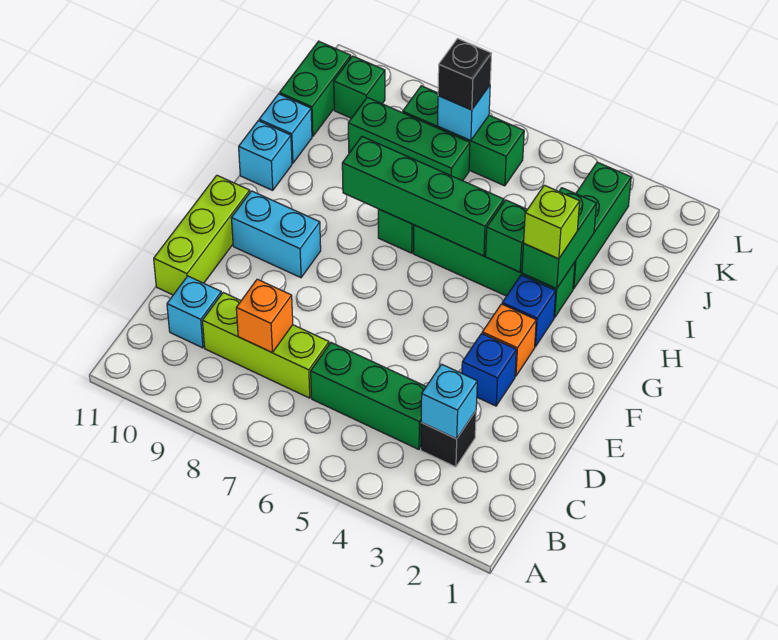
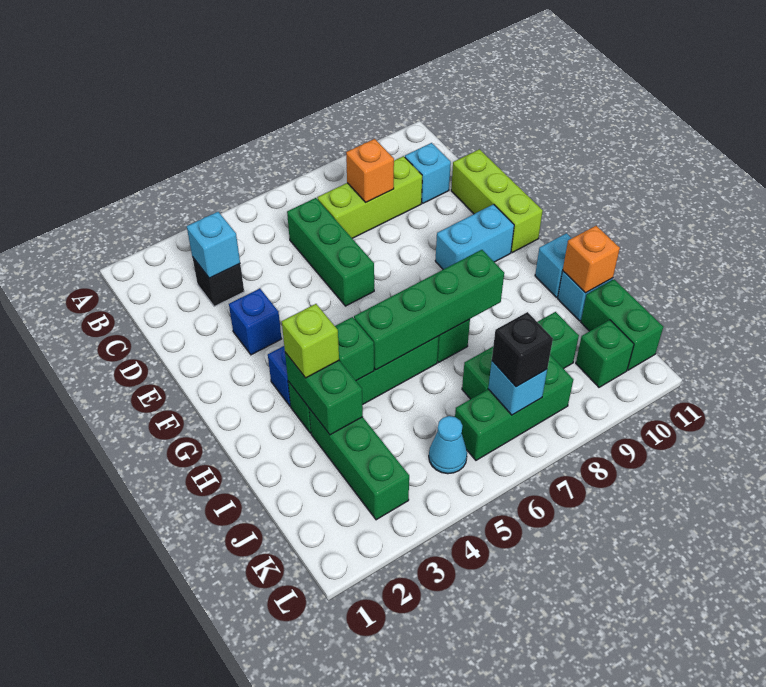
green brick C4:C6 level 1 -> green brick C6:E6 level 1
orange brick F3 level 1 -> orange brick I11 level 2
none -> cyan cone K5 level 1

